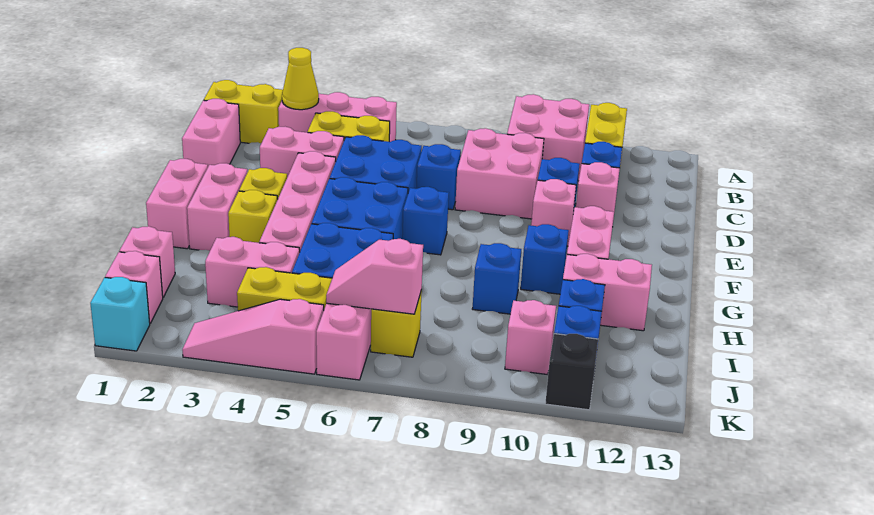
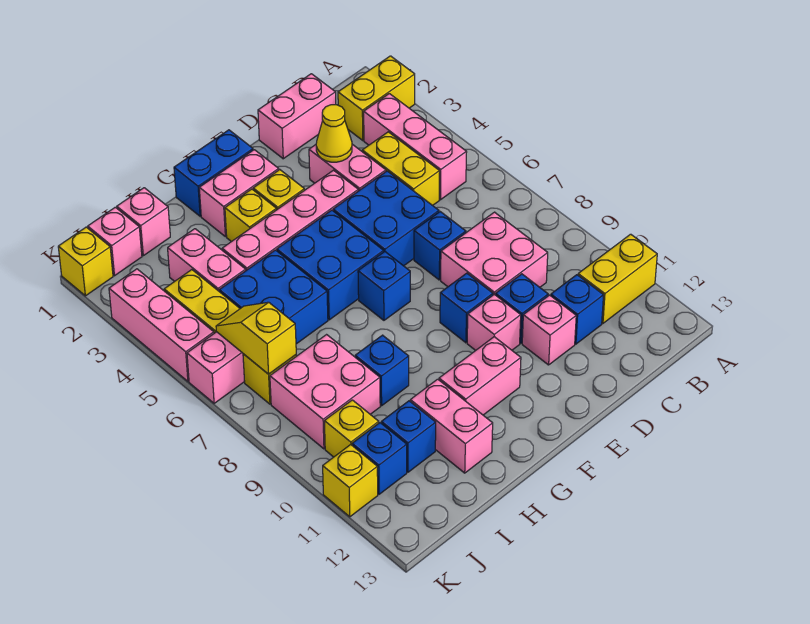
pink brick A9:B10 level 1 -> pink brick I8:J9 level 1
yellow brick B1:B2 level 1 -> yellow brick A2:B2 level 1
yellow cone B3 level 2 -> yellow cone D3 level 2
pink brick F1:G1 level 1 -> blue brick F1:G1 level 1
blue brick G10 level 1 -> blue brick E9 level 1
pink slope J6:J7 level 2 top 7 -> yellow slope J6:J7 level 2 top 7
pink brick J10 level 1 -> yellow brick J10 level 1
cyan brick K1 level 1 -> yellow brick K1 level 1
pink slope K3:K5 level 1 top 5 -> pink brick K3:K5 level 1
black brick K11 level 1 -> yellow brick K11 level 1

